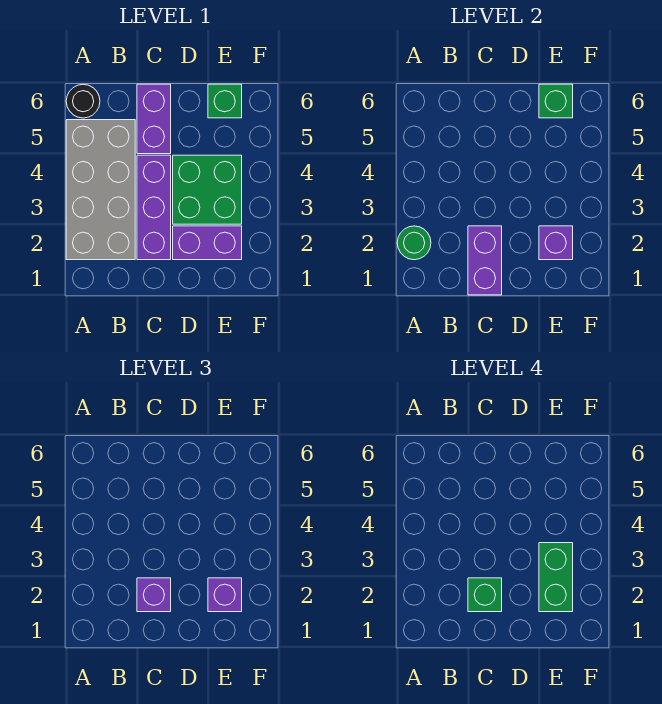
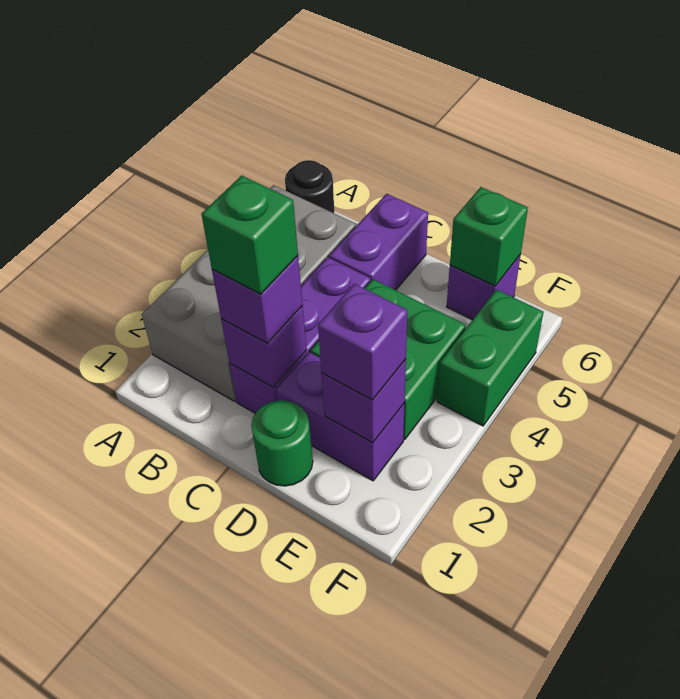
green round brick A2 level 2 -> green round brick D1 level 1
purple brick C1:C2 level 2 -> purple brick C2 level 2
green brick E2:E3 level 4 -> green brick F4:F5 level 1
green brick E6 level 1 -> purple brick E6 level 1

